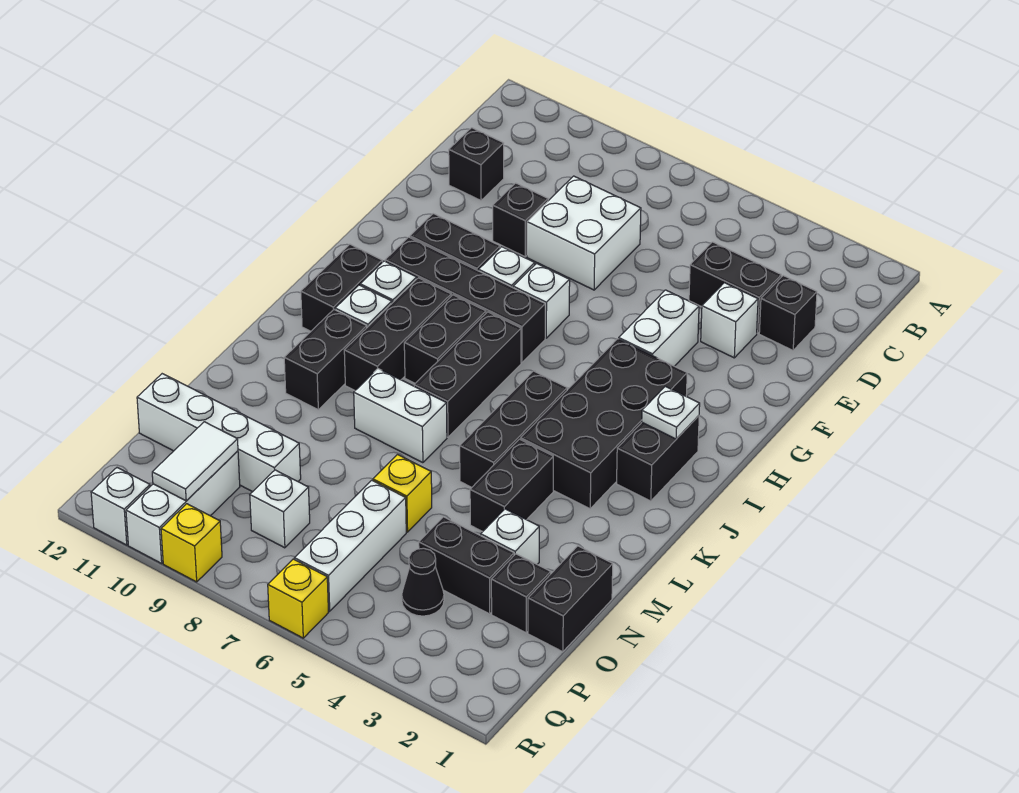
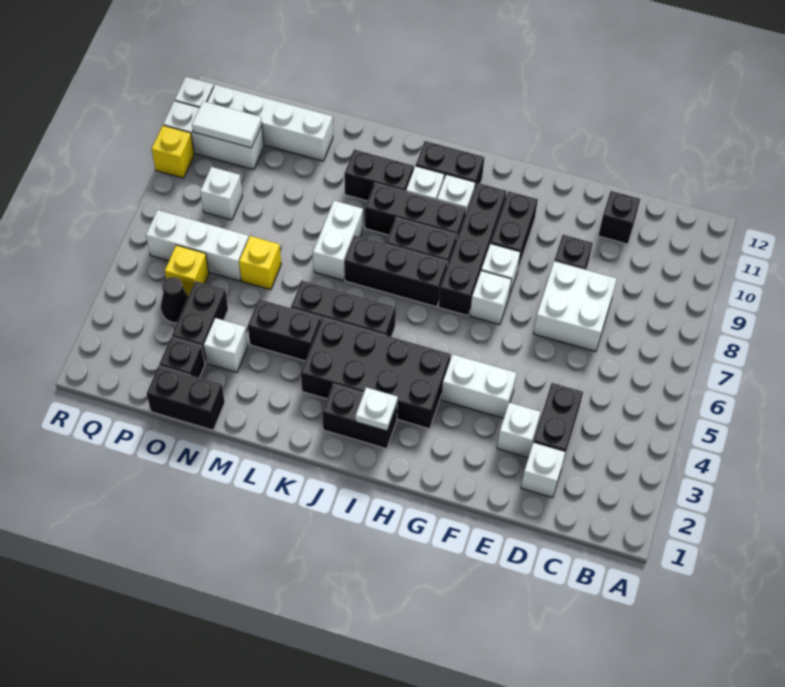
black brick D2 level 1 -> white brick D2 level 1
white brick O9:O12 level 1 -> white brick N11:Q11 level 1
yellow brick R6 level 1 -> yellow brick P5 level 1

